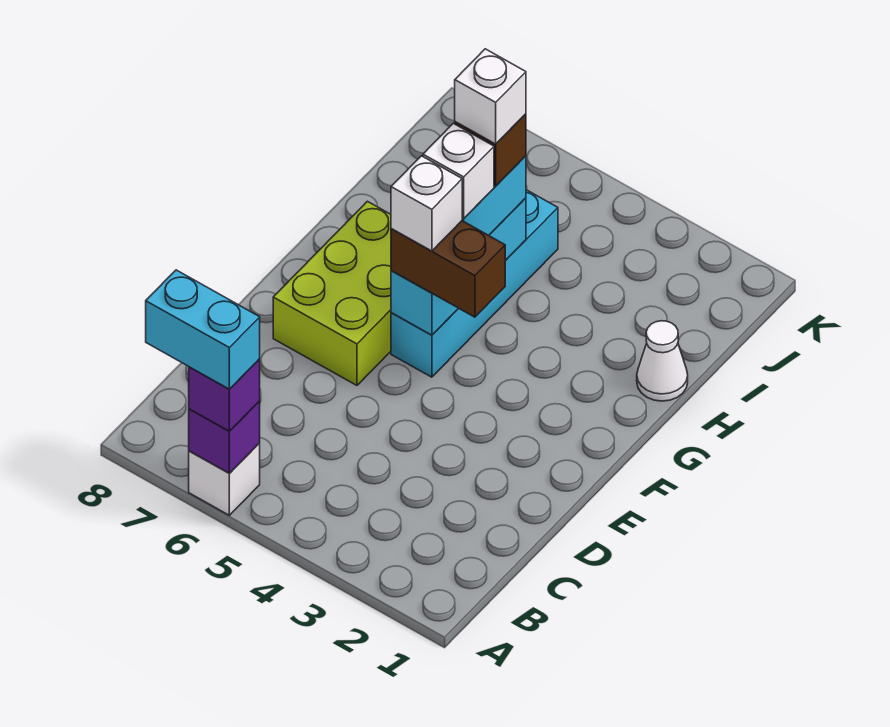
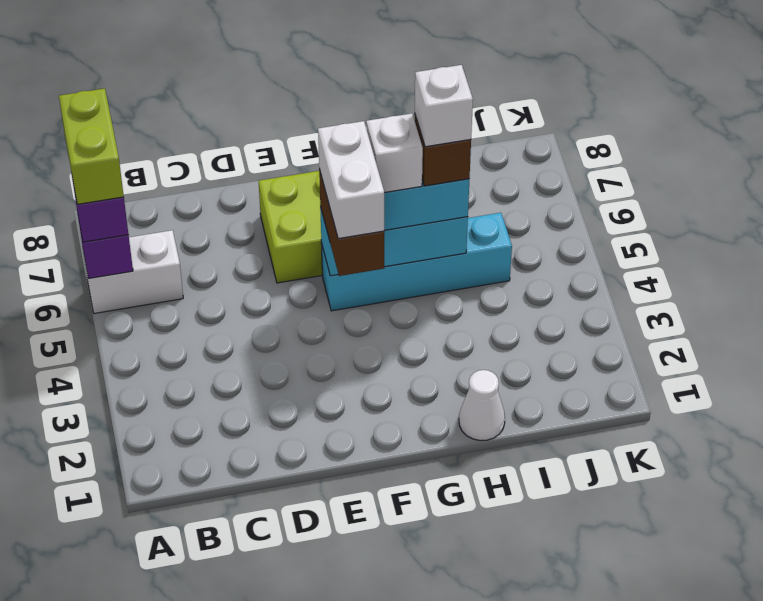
white brick A6 level 1 -> white brick A6:B6 level 1
cyan brick A6:A7 level 4 -> lime brick A6:A7 level 4
white brick F5 level 4 -> white brick F4:F5 level 4

